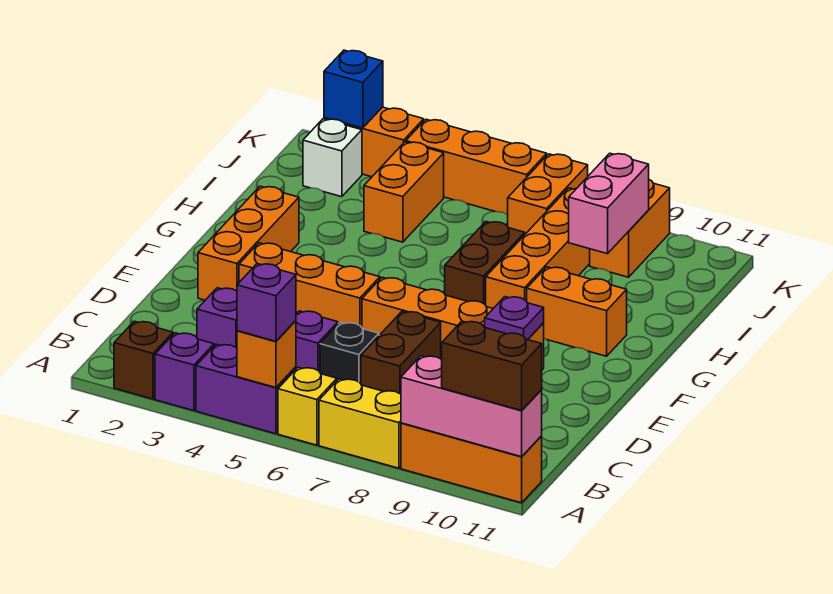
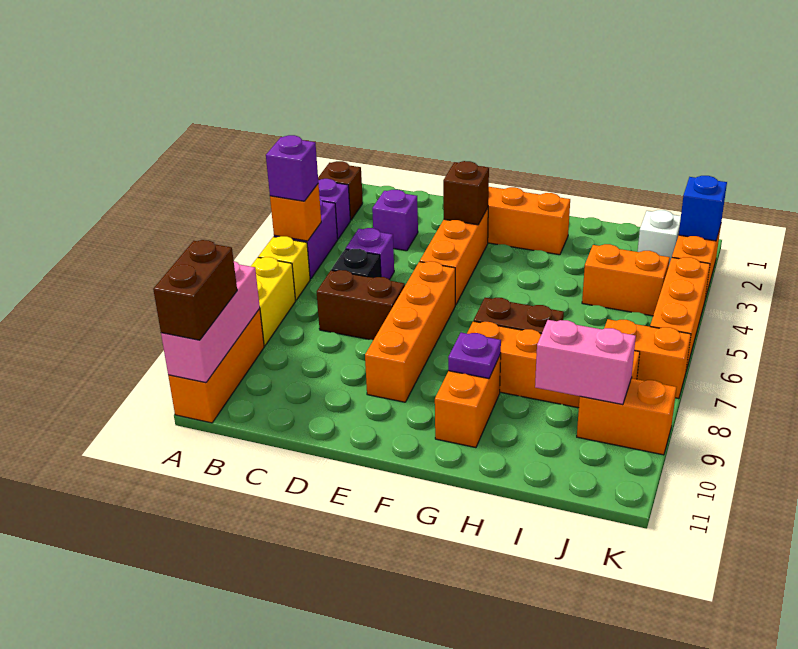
none -> brown brick E3 level 2
purple plate E9 level 2 -> purple plate G9 level 2

